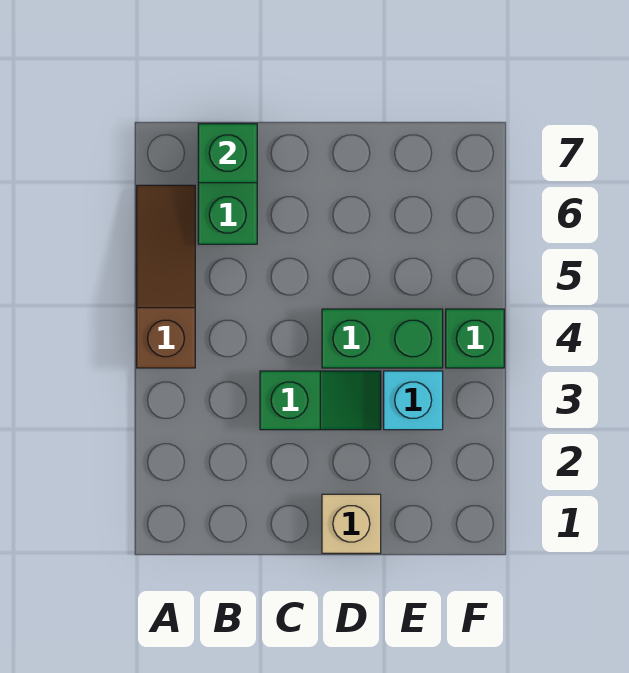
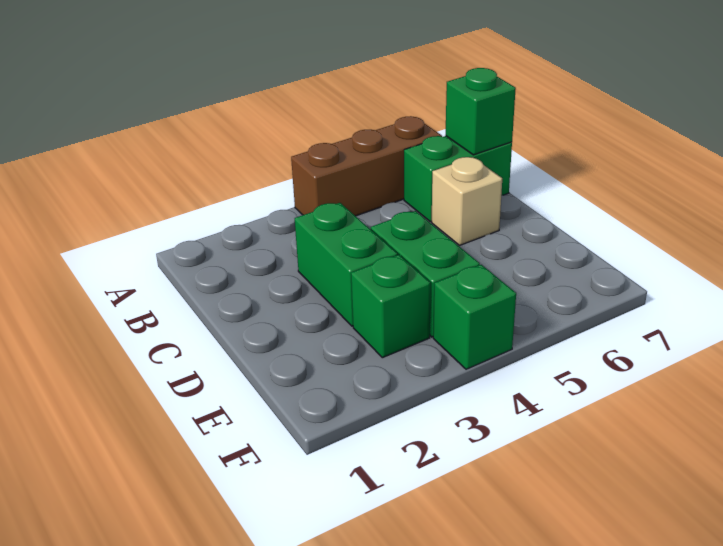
brown slope A4:A6 level 1 top 4 -> brown brick A4:A6 level 1
green slope C3:D3 level 1 top C -> green brick C3:D3 level 1
tan brick D1 level 1 -> tan brick C6 level 1
cyan brick E3 level 1 -> green brick E3 level 1

